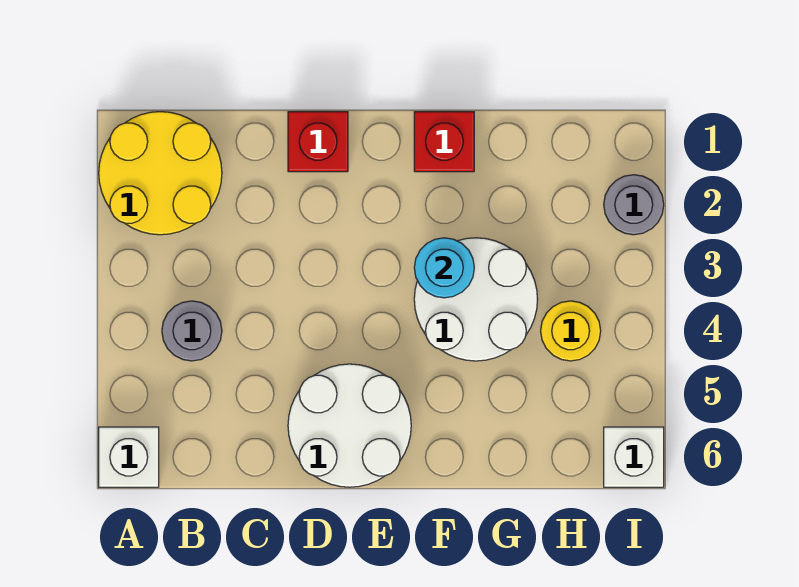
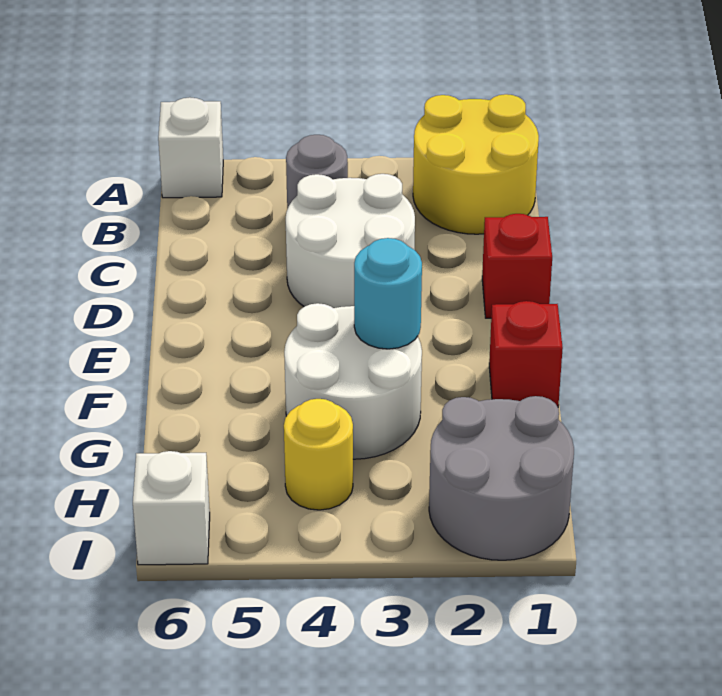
white round brick D5:E6 level 1 -> white round brick C3:D4 level 1
grey round brick I2 level 1 -> grey round brick H1:I2 level 1

